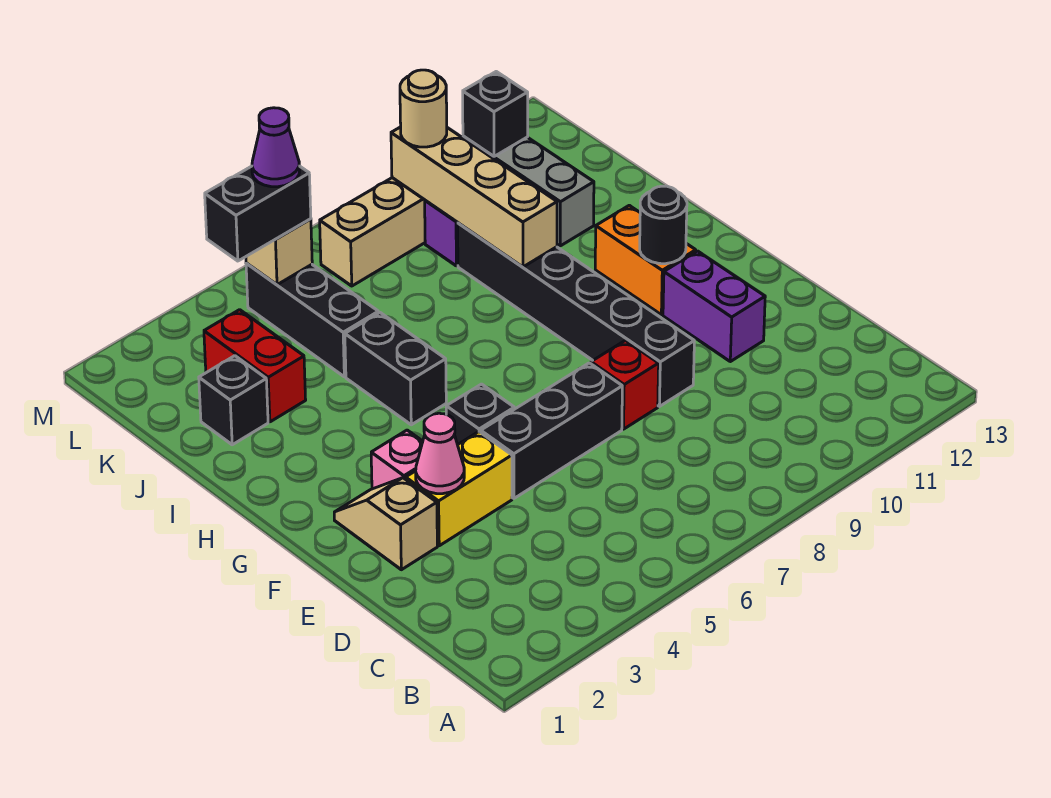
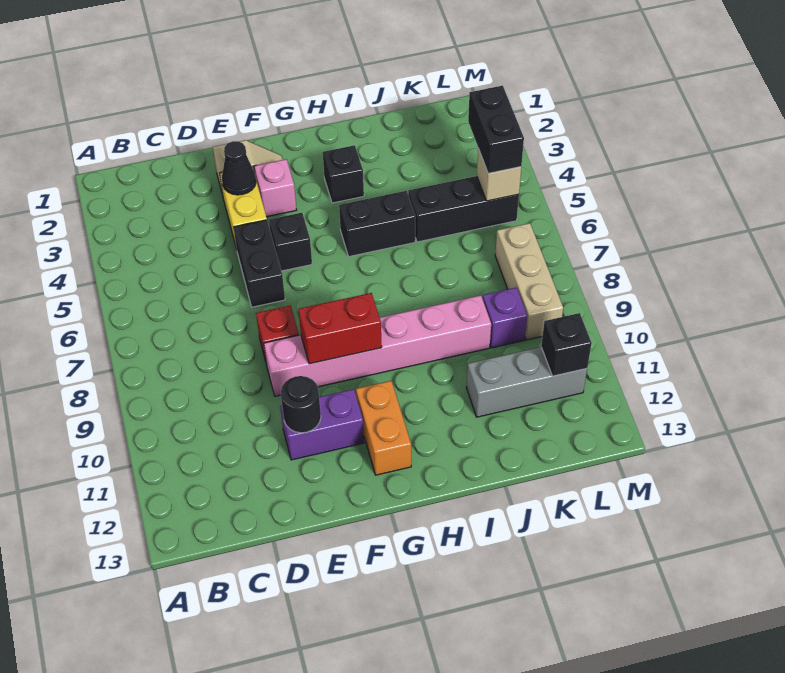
pink cone E3 level 2 -> black cone E3 level 2
black brick E5:E7 level 1 -> black brick E5:E6 level 1
black brick E9:J9 level 1 -> pink brick E9:J9 level 1
orange brick G11:H11 level 1 -> orange brick G11:G12 level 1
black round brick G11 level 2 -> black round brick E11 level 2
tan brick I9:L9 level 2 -> none
black brick J2 level 1 -> black brick H3 level 1
red brick J3:K3 level 1 -> red brick F9:G9 level 2
purple cone L5 level 4 -> none
tan round brick L9 level 3 -> none

